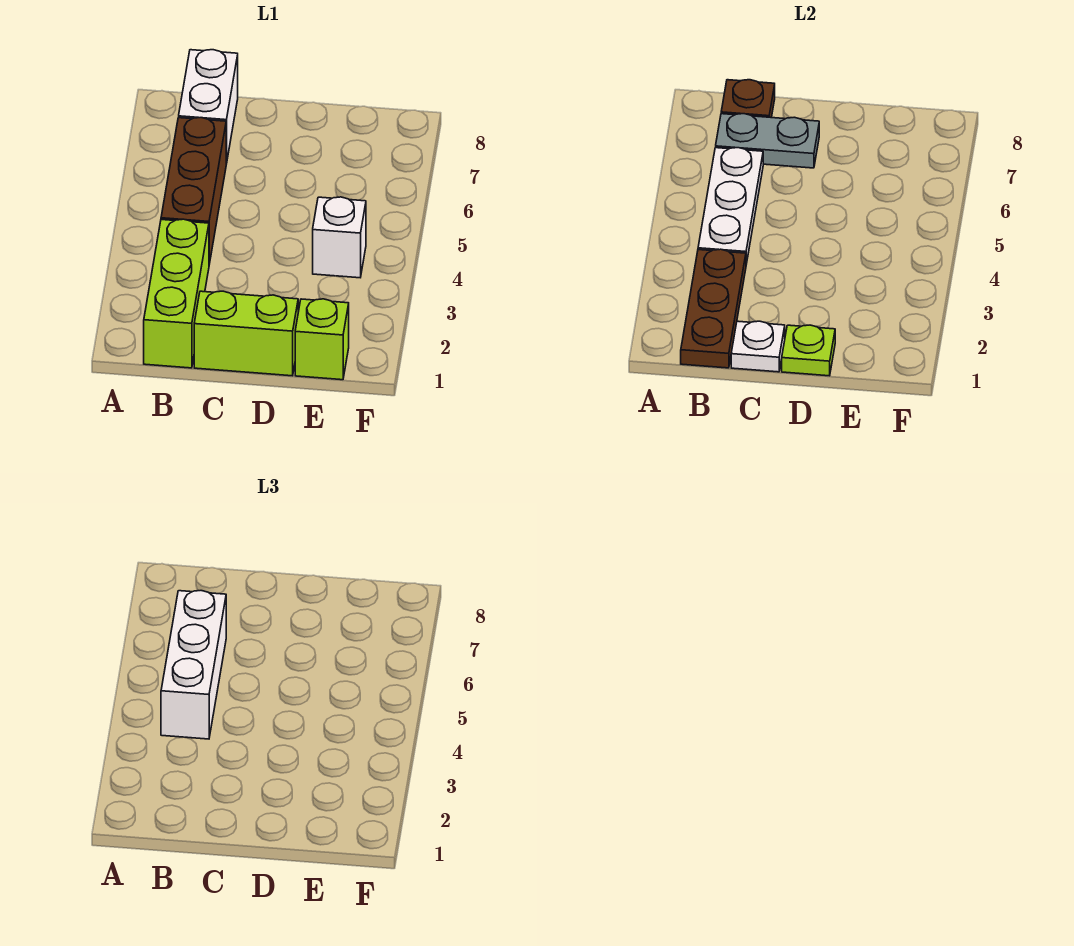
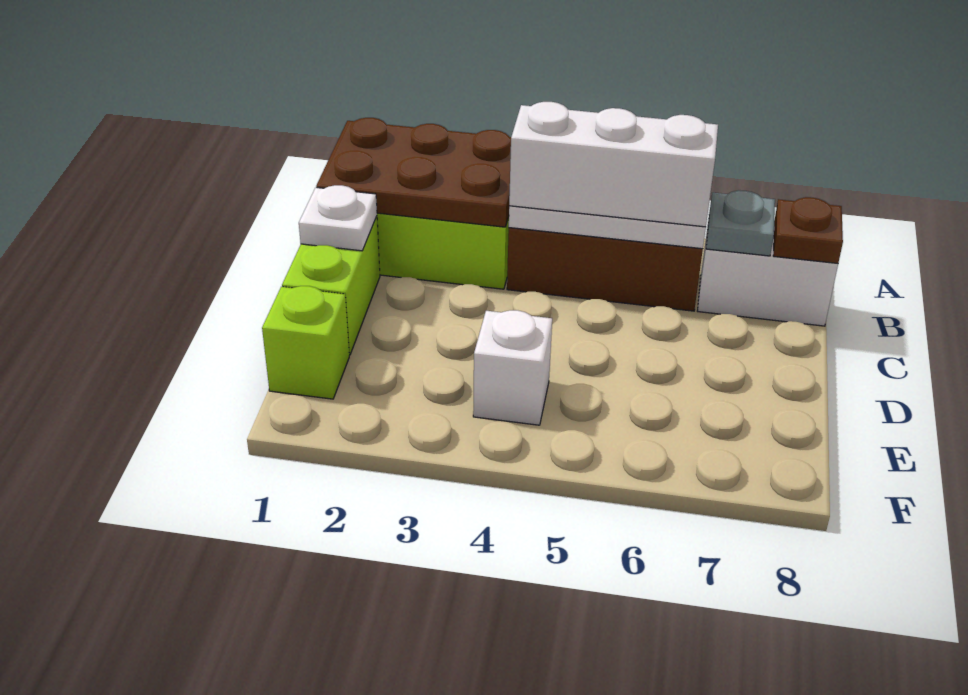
brown plate B1:B3 level 2 -> brown plate A1:B3 level 2
grey plate B7:C7 level 2 -> grey plate B7 level 2
lime plate D1 level 2 -> none

